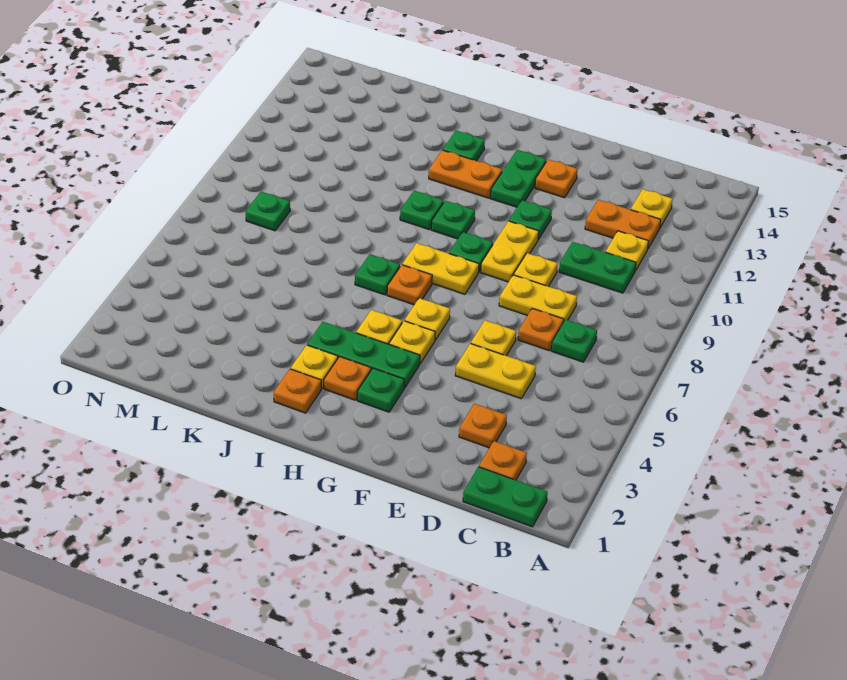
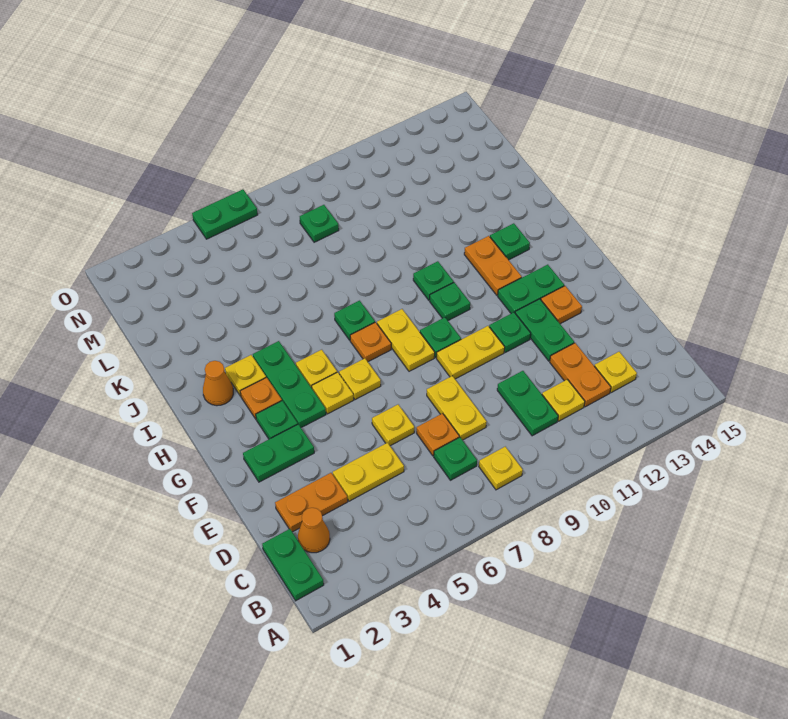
orange plate C2 level 1 -> orange cone C2 level 1
orange plate D3 level 1 -> orange plate D2:D3 level 1
yellow plate D5:E5 level 1 -> yellow plate D4:D5 level 1
yellow plate E9 level 1 -> yellow plate B8 level 1
none -> green plate E12:F12 level 1
none -> green plate F2:F3 level 1
orange plate I2 level 1 -> orange cone I2 level 1
none -> green plate O5:O6 level 1

